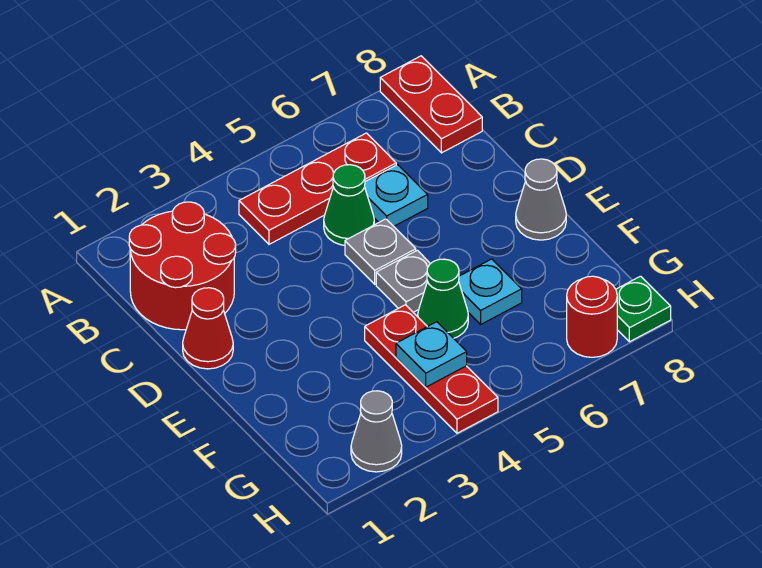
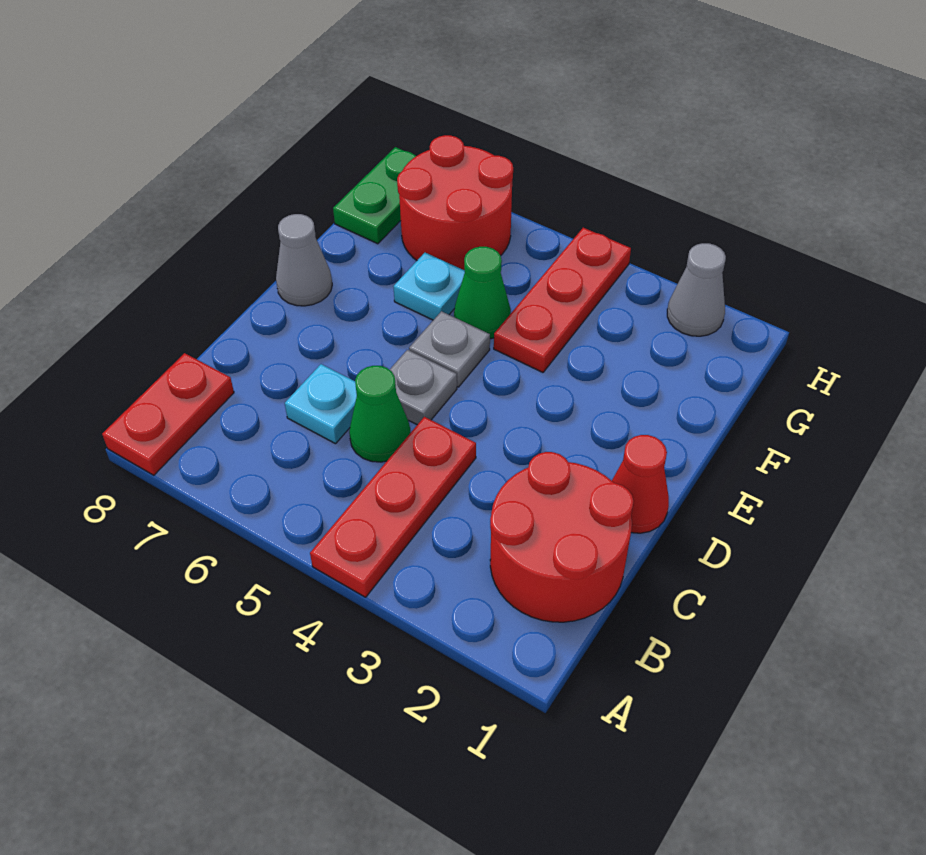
red plate B4:B6 level 1 -> red plate A4:C4 level 1
cyan plate G4 level 2 -> none
red round brick H7 level 1 -> red round brick G6:H7 level 1
green plate H8 level 1 -> green plate G8:H8 level 1

